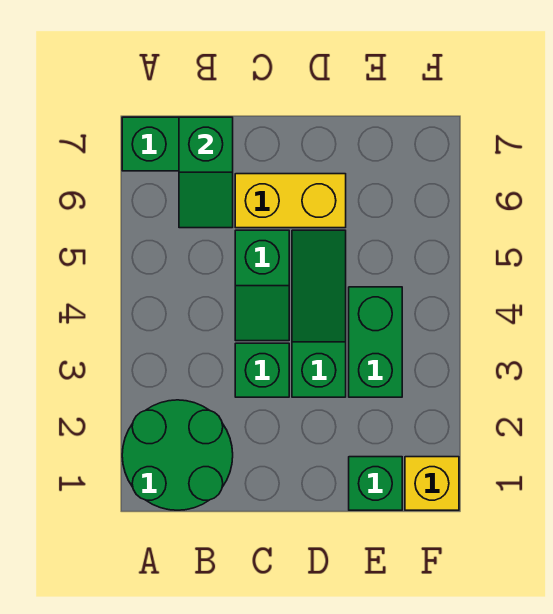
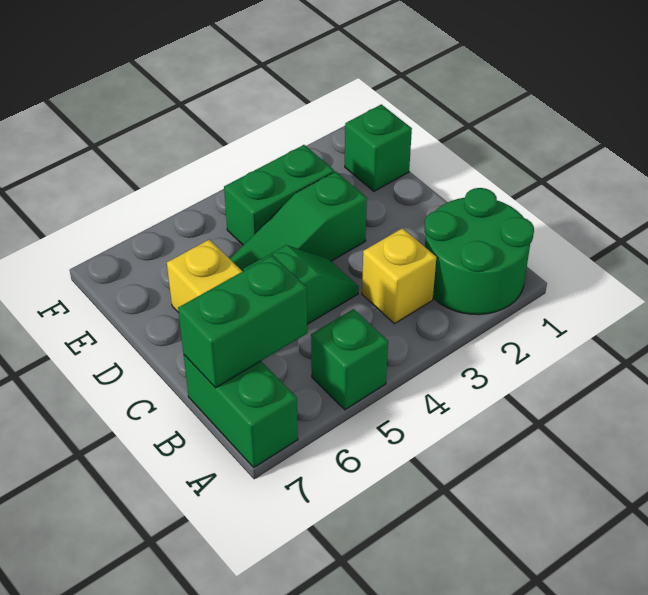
green slope B6:B7 level 2 top 7 -> green brick B6:B7 level 2
green brick C3 level 1 -> green brick A5 level 1
yellow brick F1 level 1 -> yellow brick B3 level 1

